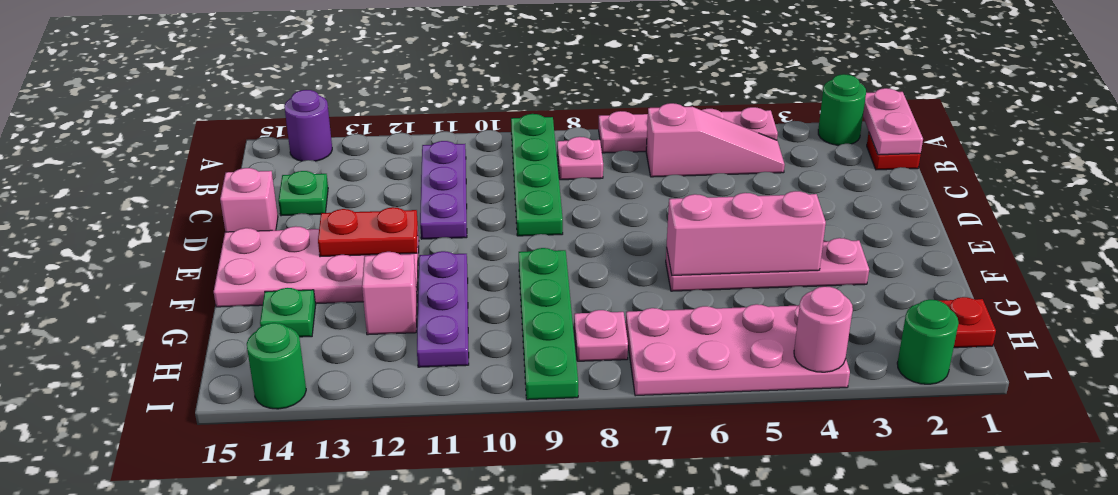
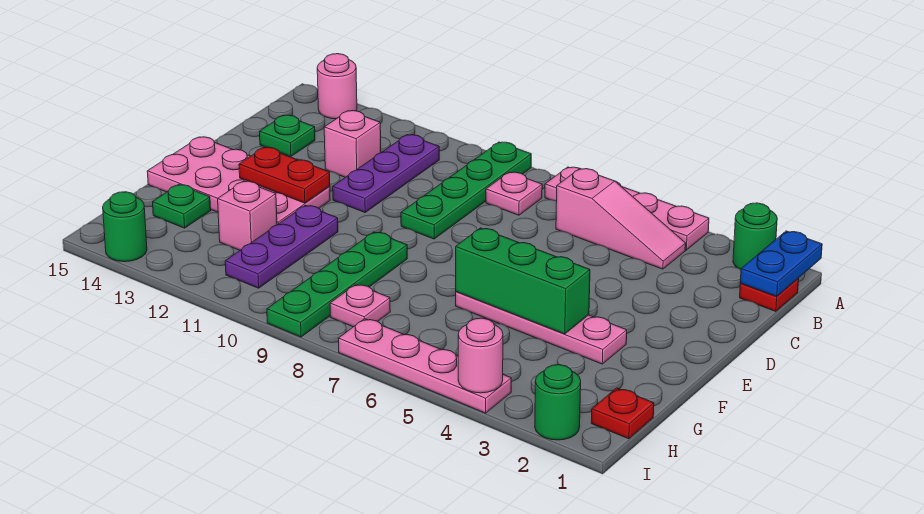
pink plate A1:B1 level 2 -> blue plate A1:B1 level 2
purple round brick A14 level 1 -> pink round brick A14 level 1
pink brick D15 level 1 -> pink brick C12 level 1
pink brick F4:F6 level 2 -> green brick F4:F6 level 2
pink plate H4:I7 level 1 -> pink plate I4:I7 level 1

